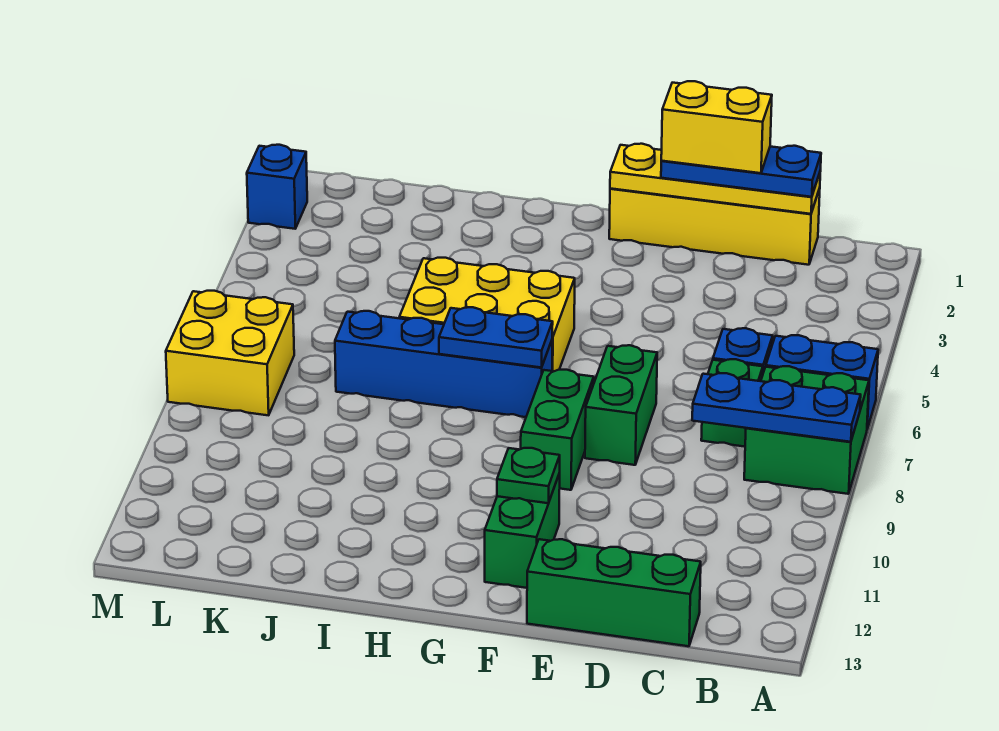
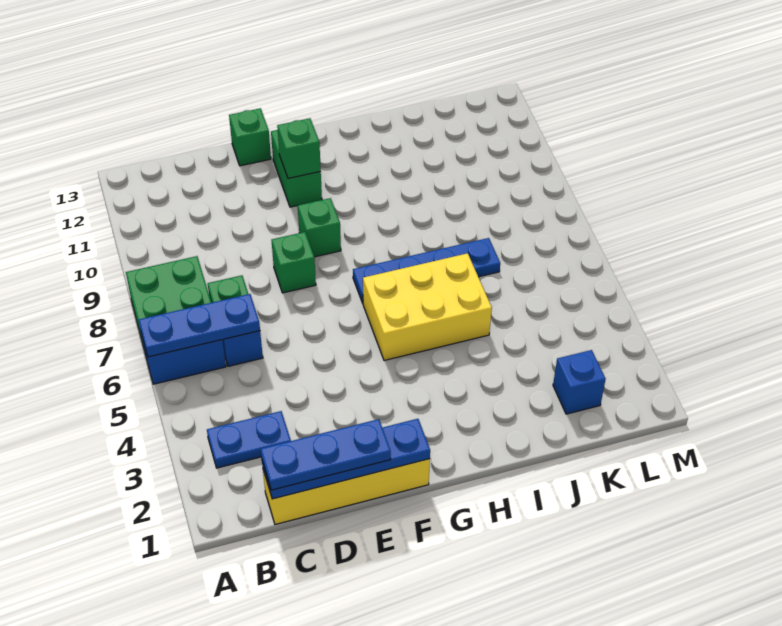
blue plate A8:C8 level 2 -> blue plate A6:C6 level 2
yellow plate C1:F1 level 2 -> blue plate C1:F1 level 2
green brick C13:E13 level 1 -> green brick E13 level 1
yellow brick D1:E1 level 4 -> none
green brick E7:E8 level 1 -> green brick E8 level 1
green brick F8:F9 level 1 -> green brick F9 level 1
green plate F11 level 2 -> green brick F11 level 2
blue brick G7:J7 level 1 -> blue plate G7:J7 level 1
blue plate G7:H7 level 2 -> blue plate B3:C3 level 1
yellow brick L7:M8 level 1 -> none
blue brick M2 level 1 -> blue brick K2 level 1

